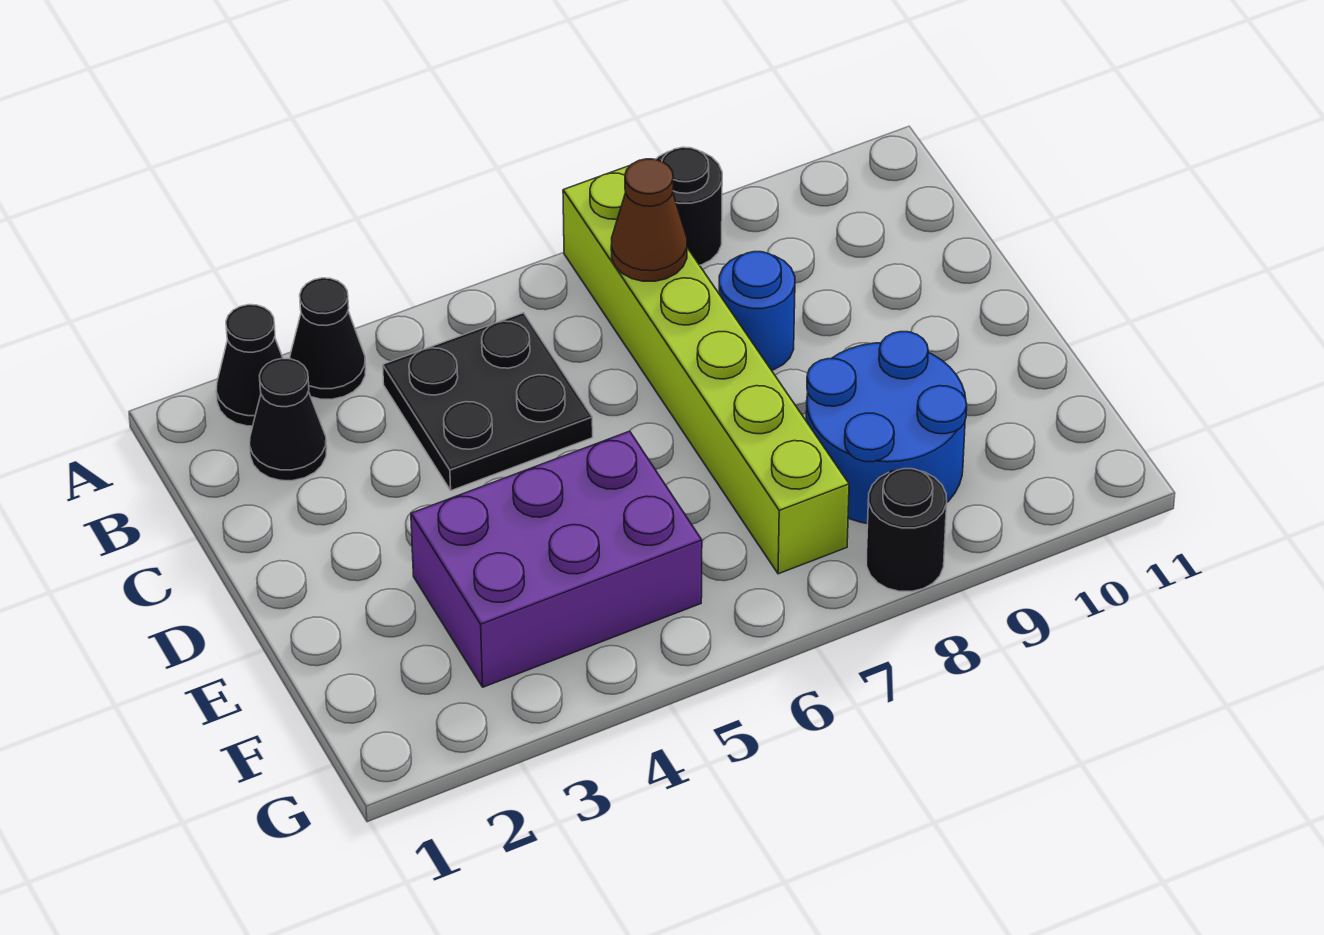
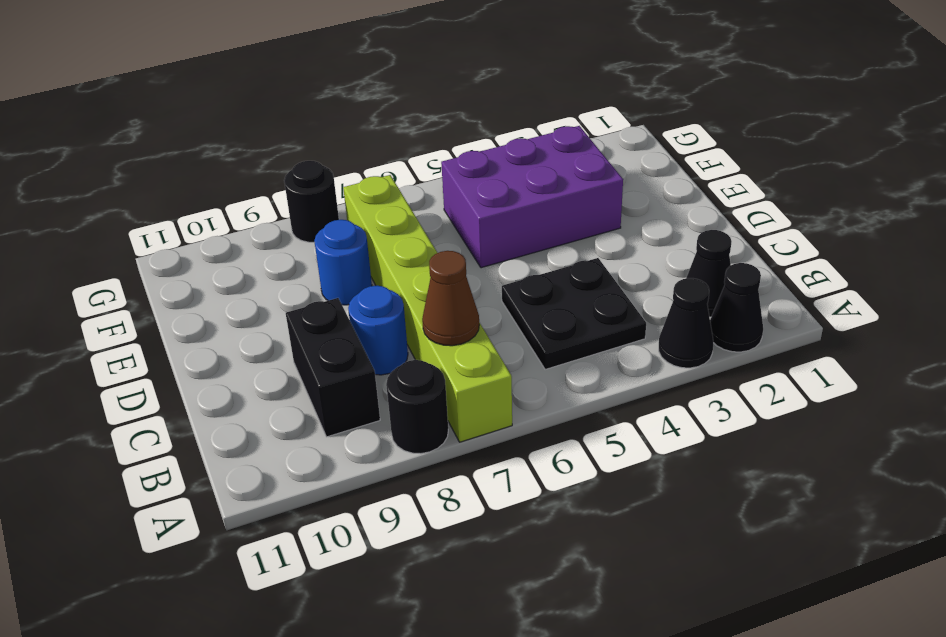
none -> black brick B9:C9 level 1
blue round brick E8:F9 level 1 -> blue round brick E8 level 1

